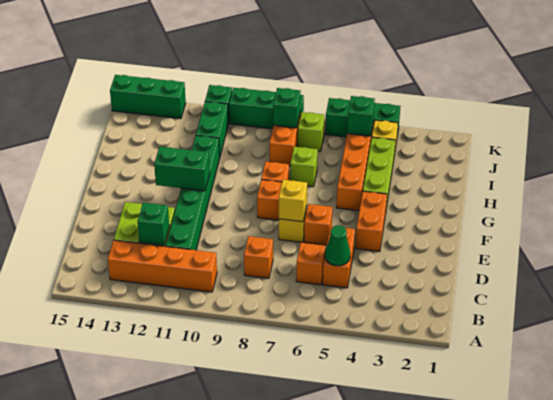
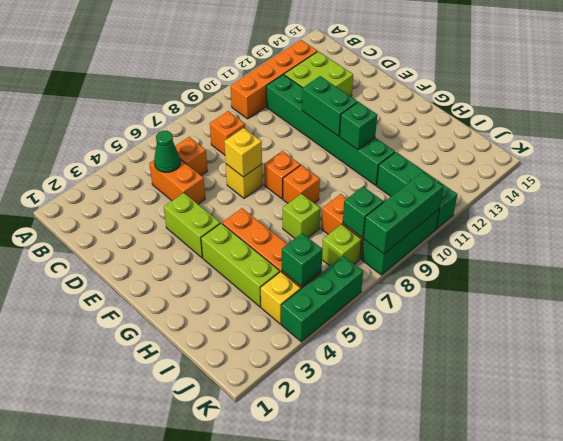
green brick C12 level 2 -> green brick G11 level 2
orange brick E4:F4 level 1 -> lime brick E4:F4 level 1
orange brick E6 level 1 -> none
green brick F11:F12 level 2 -> green brick E11:F11 level 2
green brick K13:K15 level 1 -> green brick K8:K10 level 2

